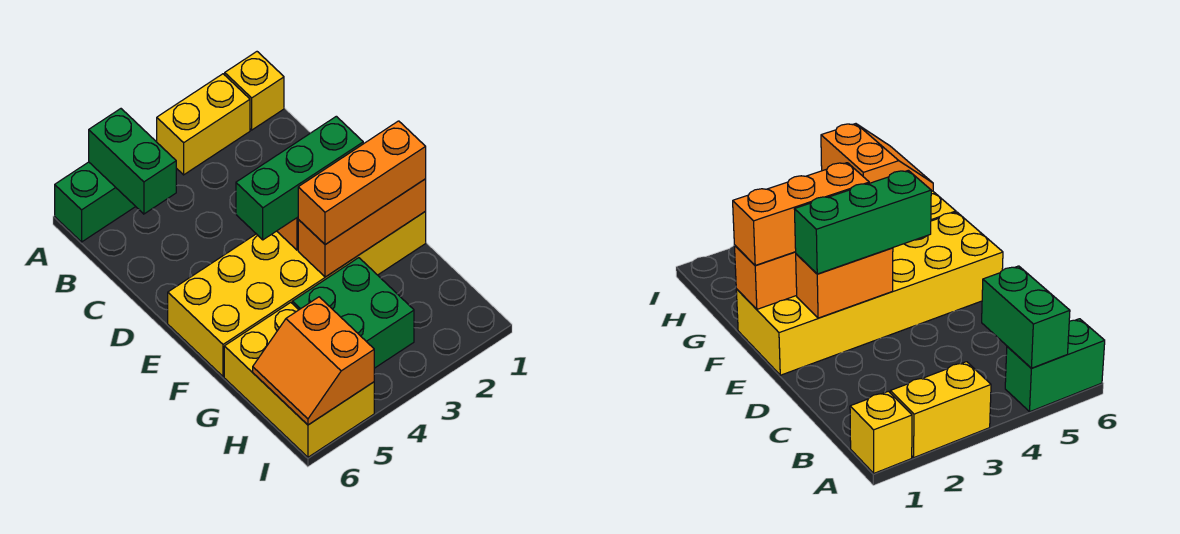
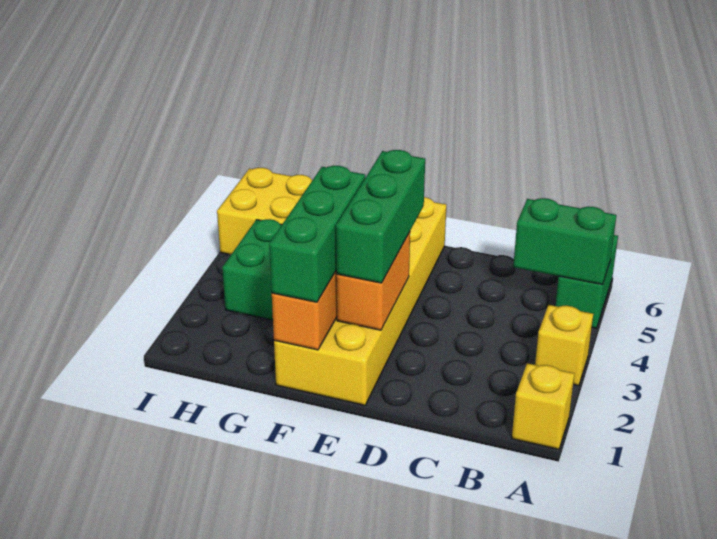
yellow brick A2:A3 level 1 -> yellow brick A3 level 1
orange brick F1:F3 level 3 -> green brick F1:F3 level 3
orange slope H5:I6 level 2 top 5 -> none

